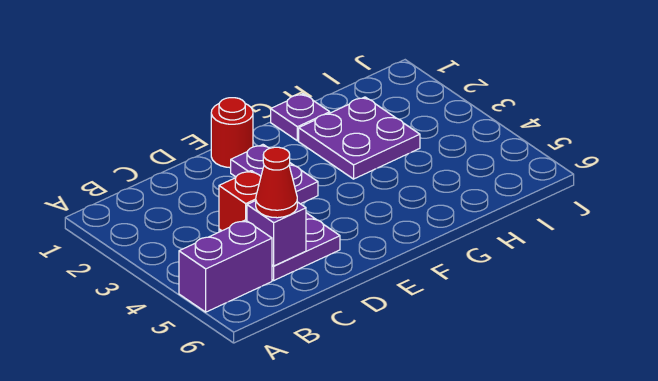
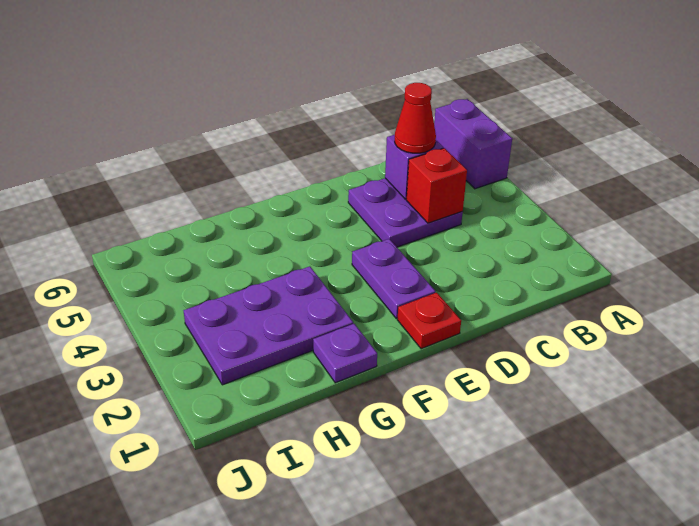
purple brick A5:B5 level 1 -> purple brick A5:A6 level 1
red round brick E1 level 1 -> red plate E1 level 1
purple plate G2:H3 level 1 -> purple plate G2:I3 level 1

